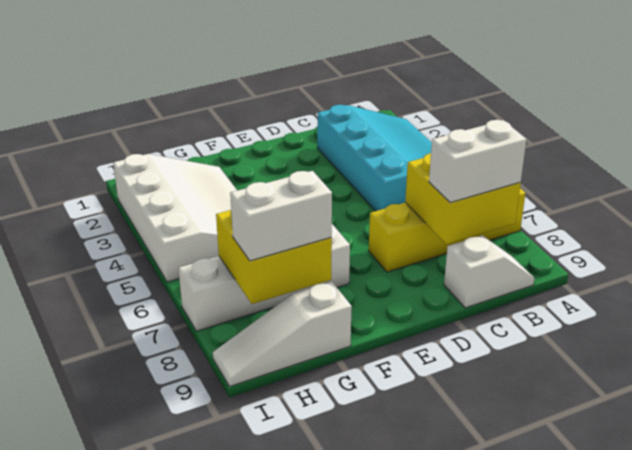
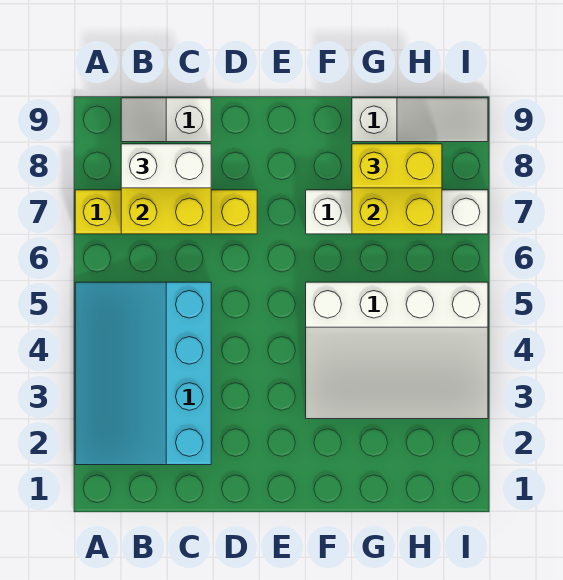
white slope G2:I5 level 1 top I -> white slope F3:I5 level 1 top 5
white brick G8:H8 level 3 -> yellow brick G8:H8 level 3

